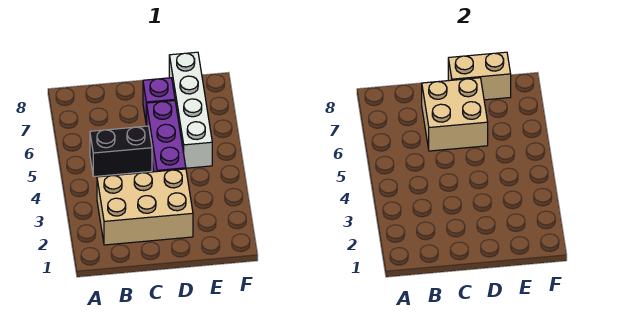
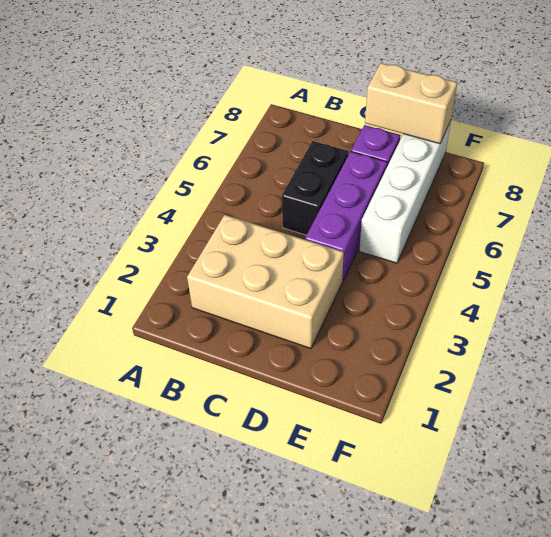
black brick B5:C5 level 1 -> black brick C5:C6 level 1
tan brick C6:D7 level 2 -> none

